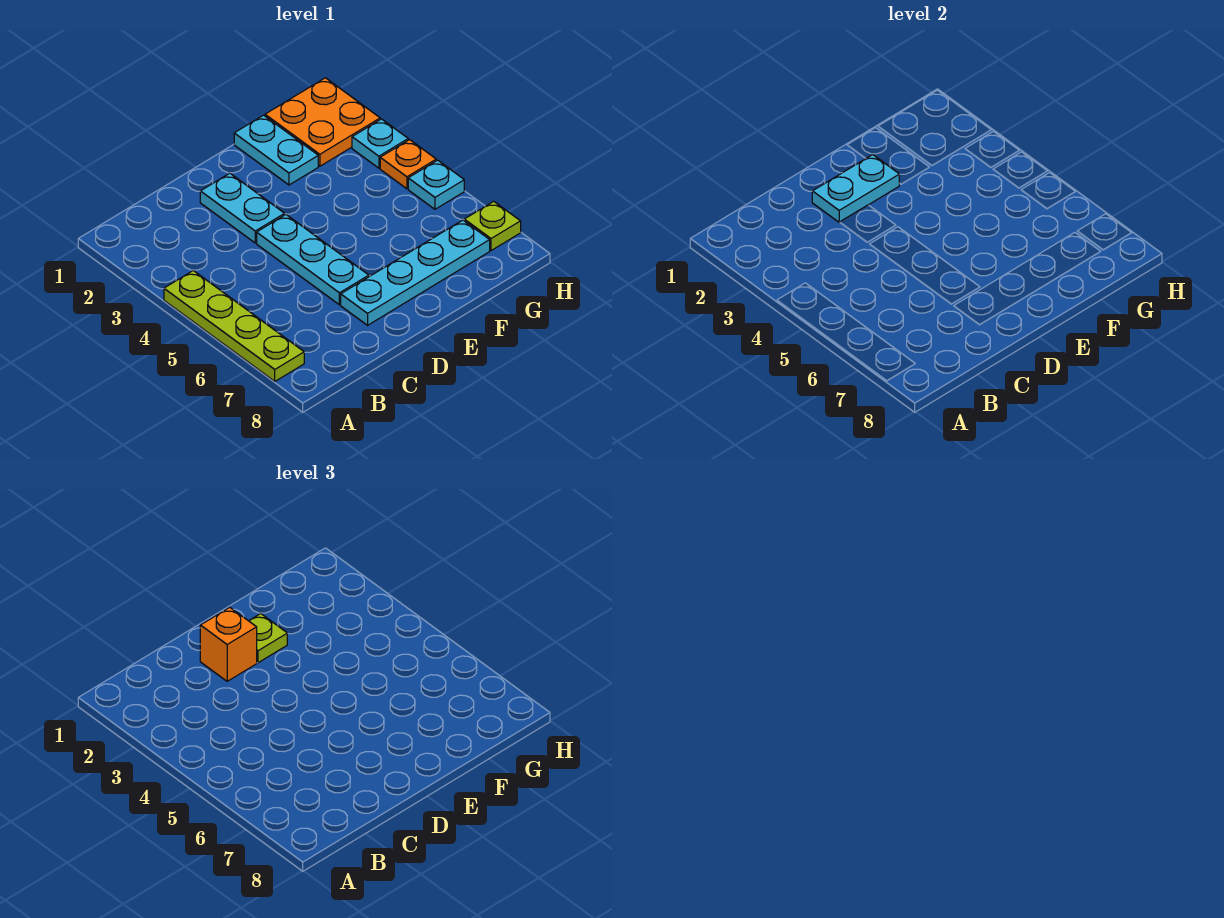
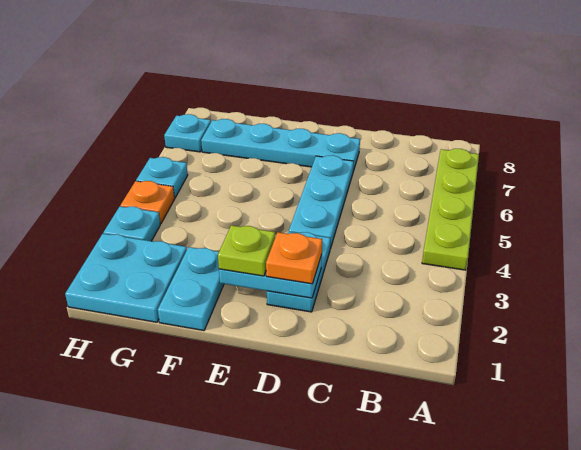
orange brick D2 level 3 -> orange plate D2 level 3
orange plate G1:H2 level 1 -> cyan plate G1:H2 level 1
lime plate H7 level 1 -> cyan plate H7 level 1

